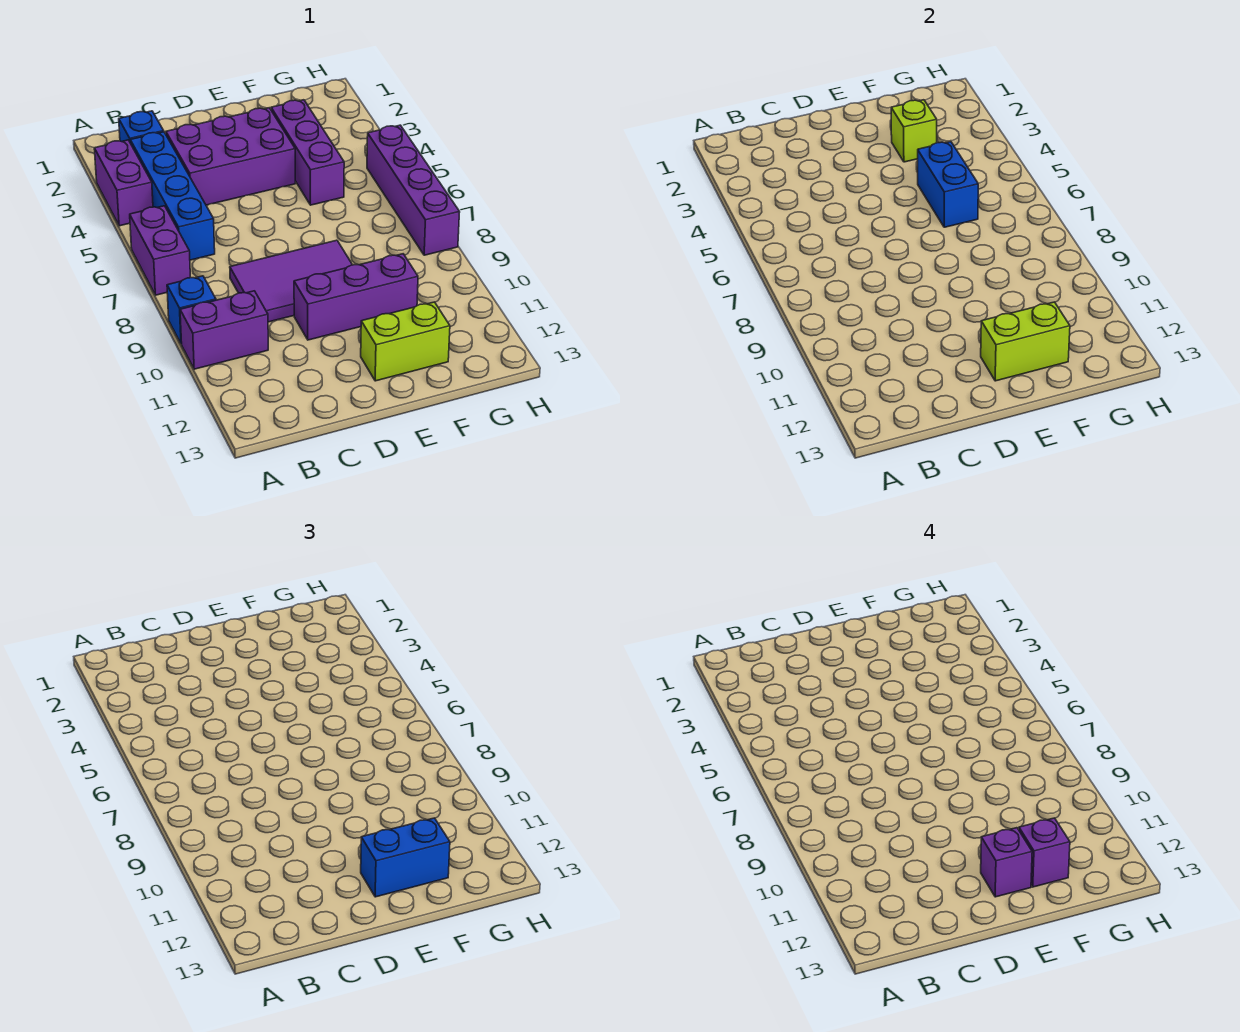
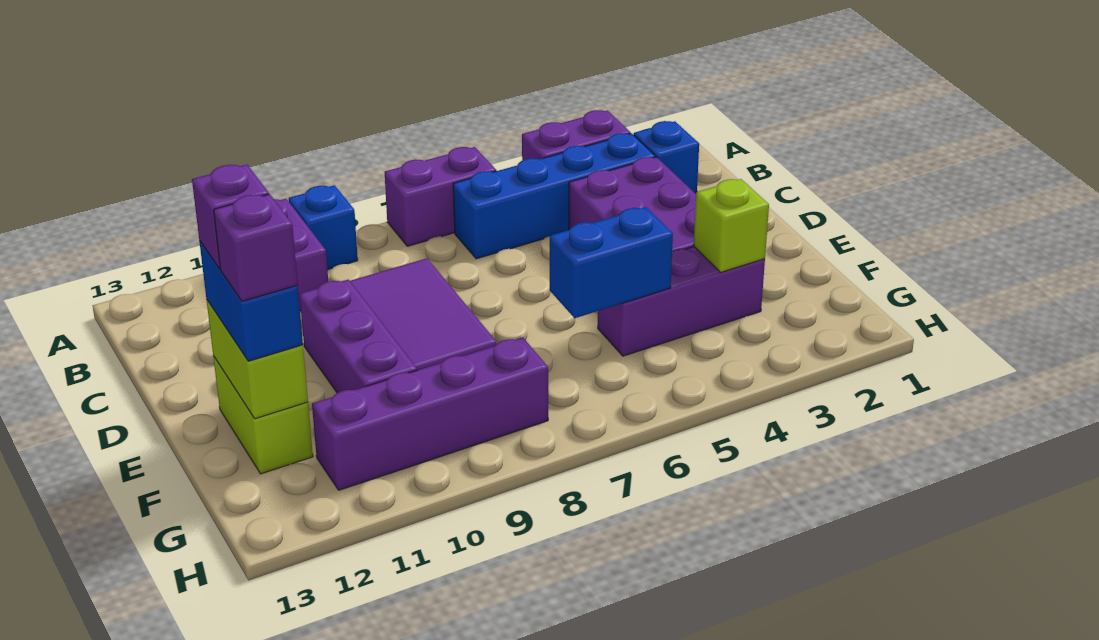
purple brick H5:H8 level 1 -> purple brick G8:G11 level 1

